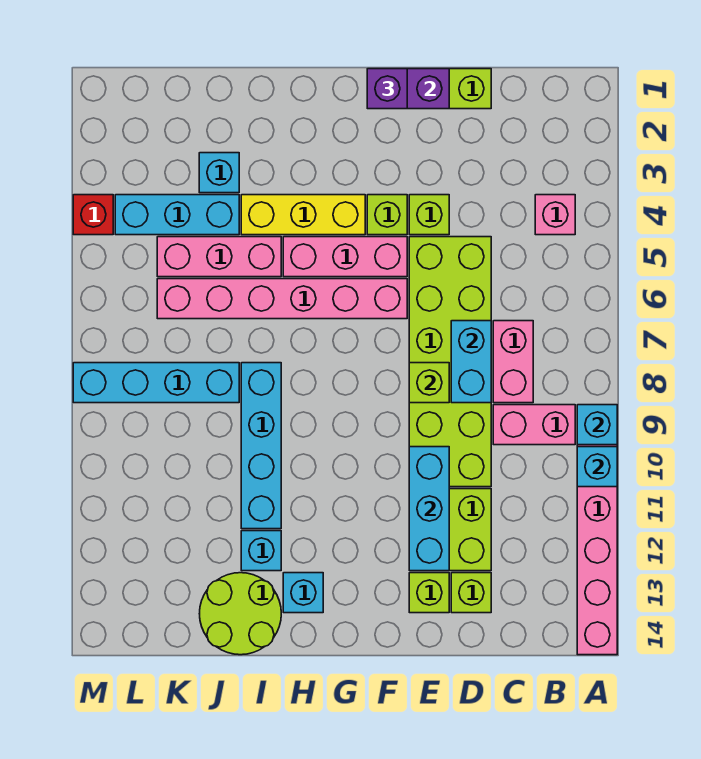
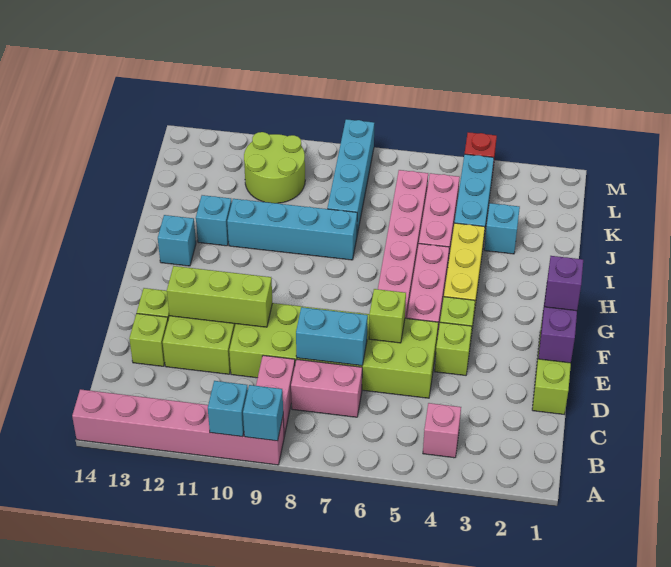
lime brick E8 level 2 -> lime brick E6 level 2
cyan brick E10:E12 level 2 -> lime brick E10:E12 level 2
lime round brick I13:J14 level 1 -> lime round brick K10:L11 level 1

